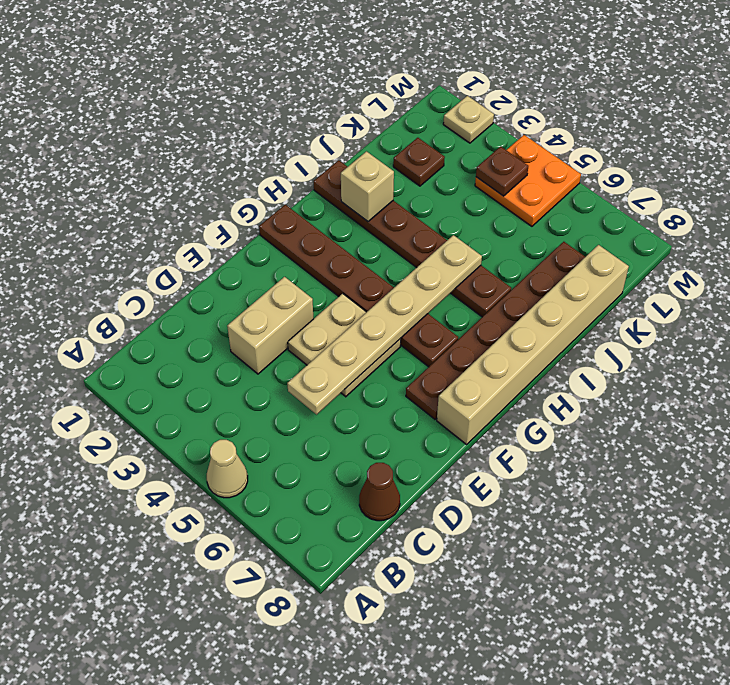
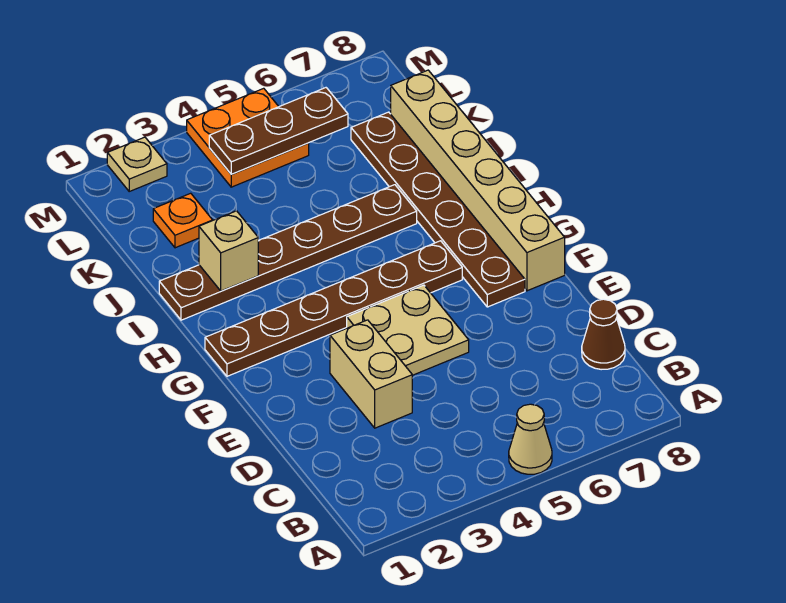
tan plate D5:I5 level 2 -> none
brown plate K2 level 1 -> orange plate K2 level 1
brown plate L4 level 2 -> brown plate L4:L6 level 2

